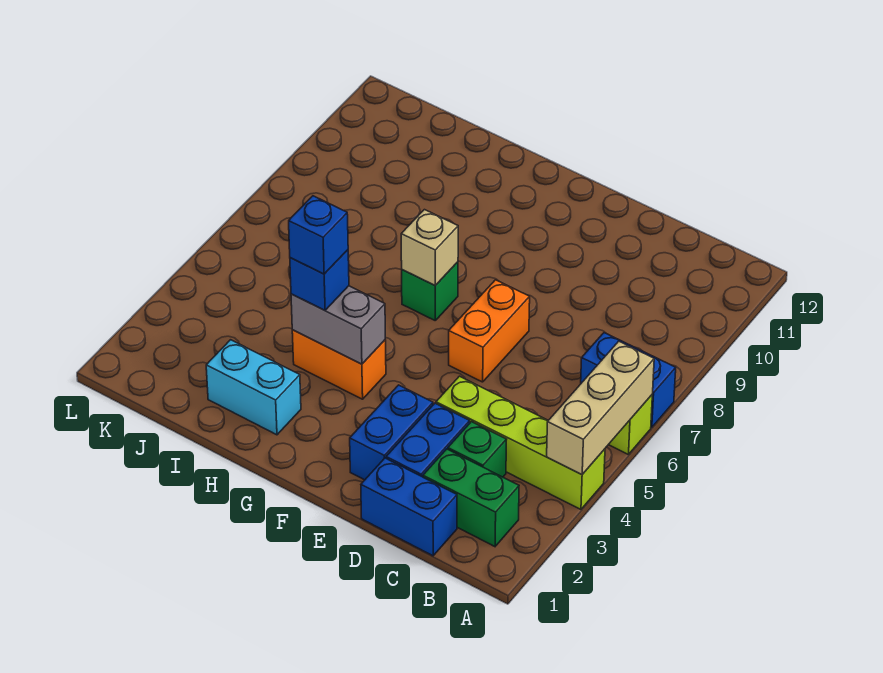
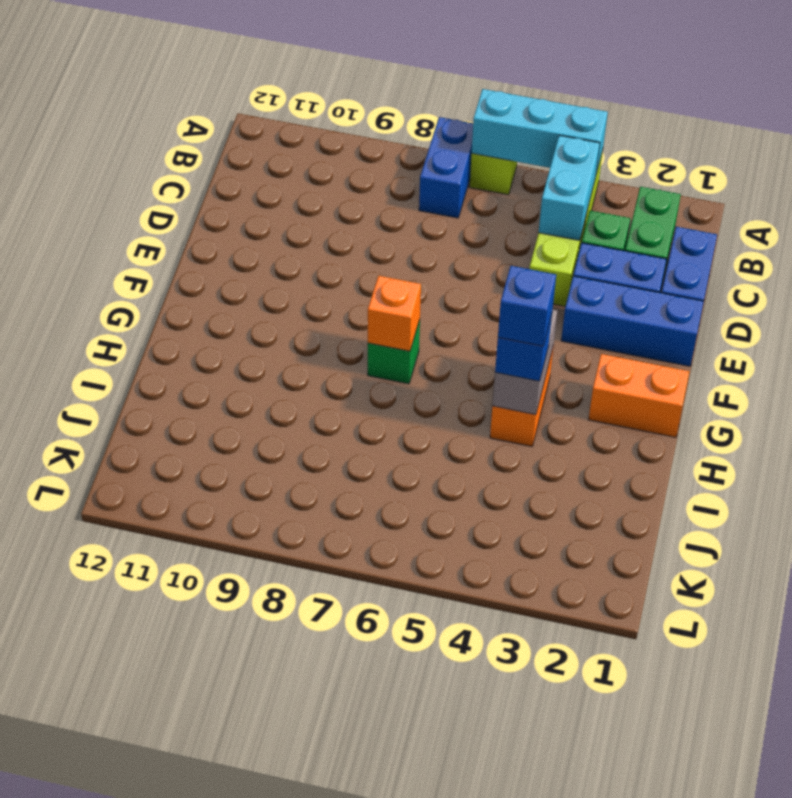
tan brick A4:A6 level 2 -> cyan brick A4:A6 level 2
blue brick E2:E3 level 1 -> blue brick E1:E3 level 1
orange brick E6:E7 level 1 -> orange brick G1:G2 level 1
tan brick G7 level 2 -> orange brick G7 level 2
cyan brick H2:I2 level 1 -> cyan brick B4:C4 level 2

